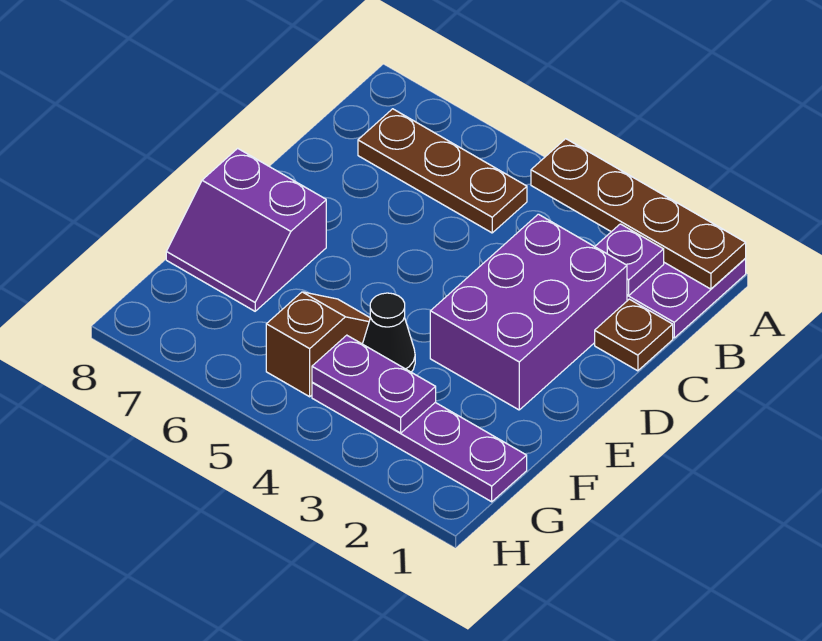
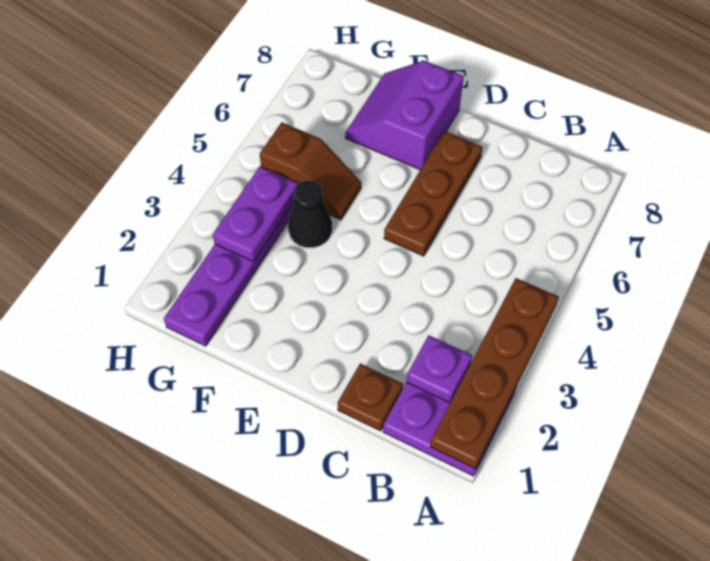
brown plate B5:B7 level 1 -> brown plate D5:D7 level 1
purple brick C2:E3 level 1 -> none

